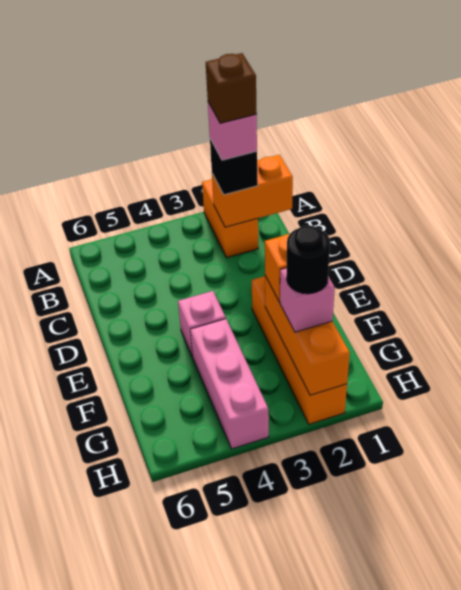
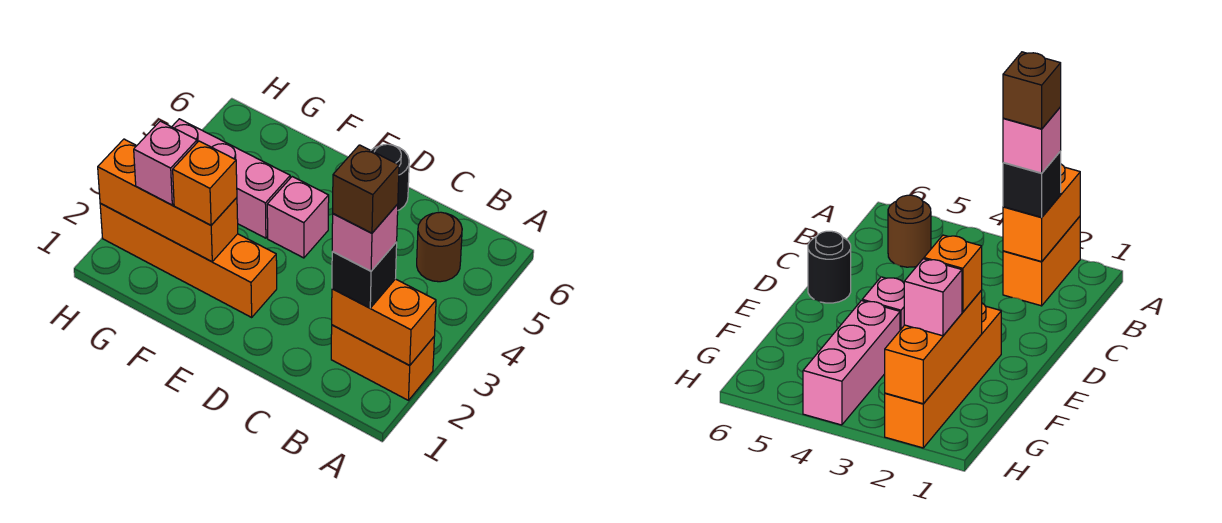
orange brick B1:B2 level 2 -> orange brick A2:B2 level 2
none -> brown round brick B5 level 1
black round brick G2 level 4 -> black round brick D6 level 1

